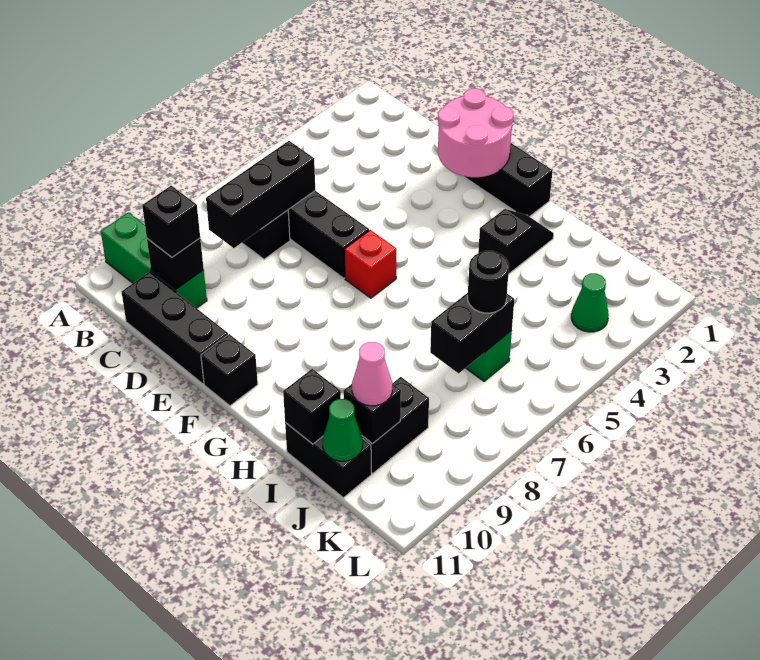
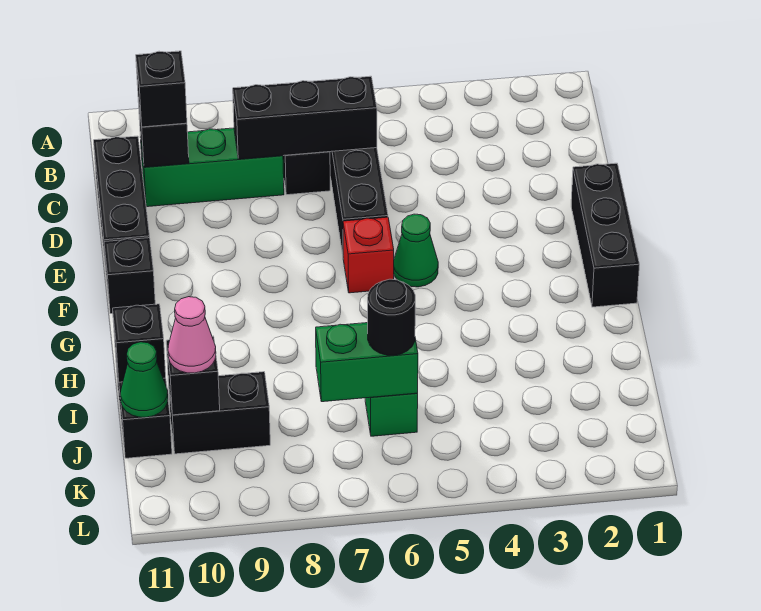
green brick A10:C10 level 1 -> green brick C8:C10 level 1
pink round brick E1:F2 level 2 -> none
black slope H2:H3 level 1 top 3 -> none
black brick J6:J7 level 2 -> green brick J6:J7 level 2
green cone K3 level 1 -> green cone F5 level 1

